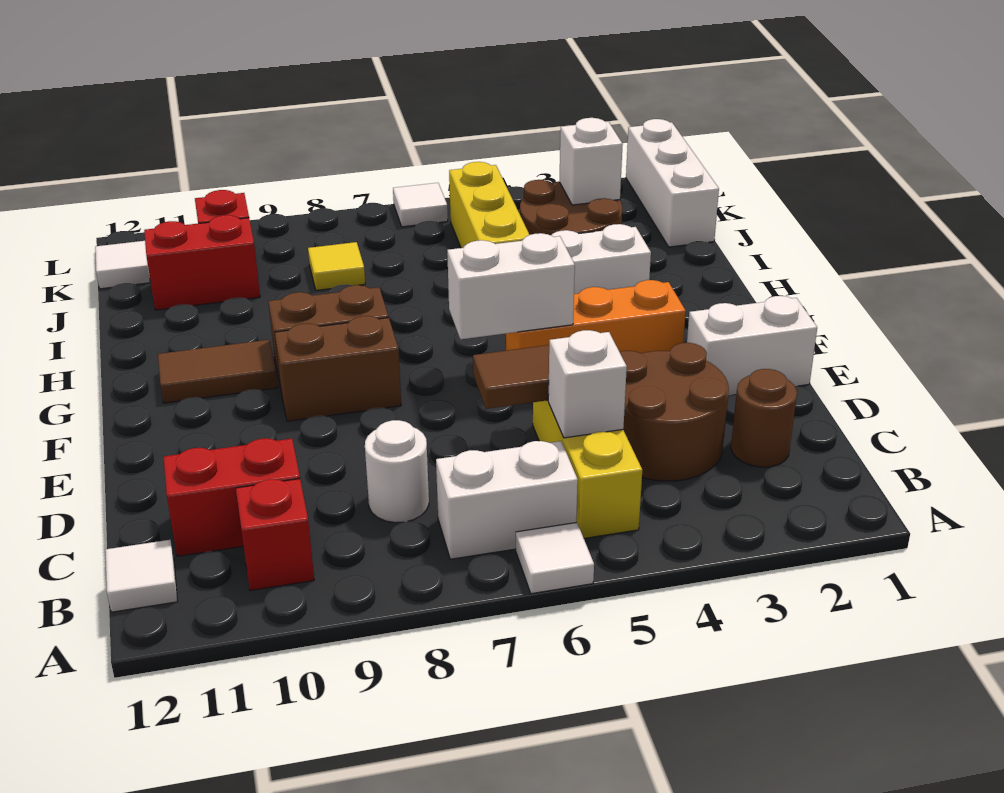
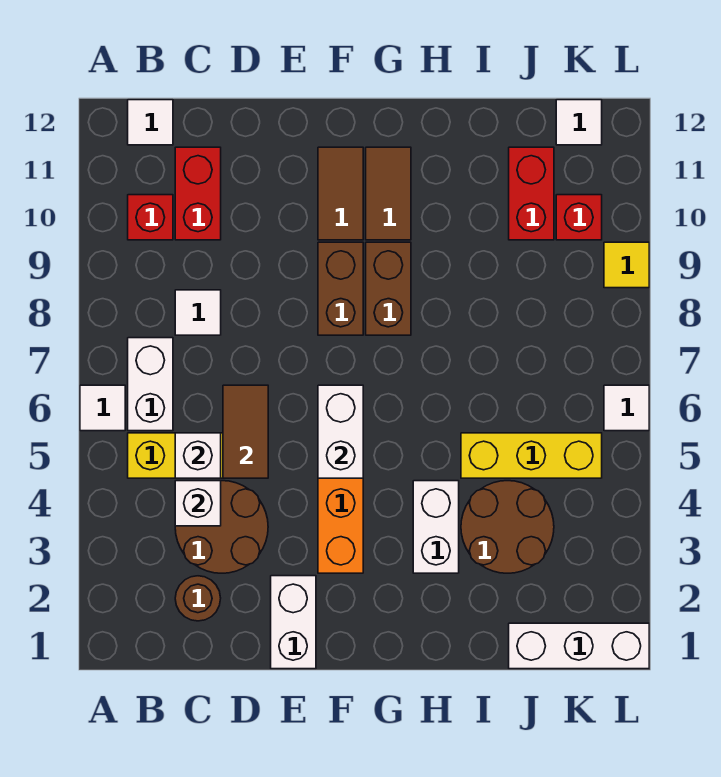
white round brick C8 level 1 -> white tile C8 level 1
none -> brown tile F10:F11 level 1
white brick J3 level 2 -> white brick C4 level 2
yellow tile J8 level 1 -> yellow tile L9 level 1

